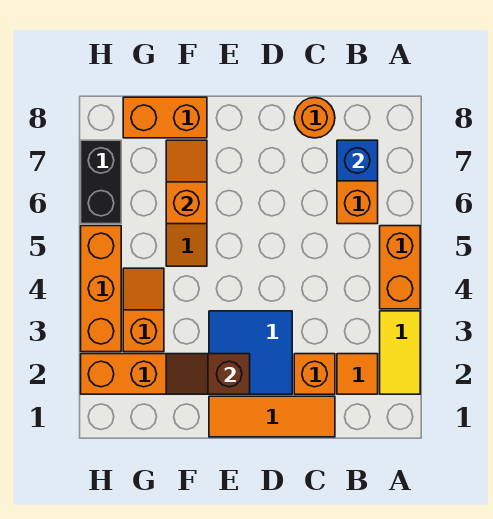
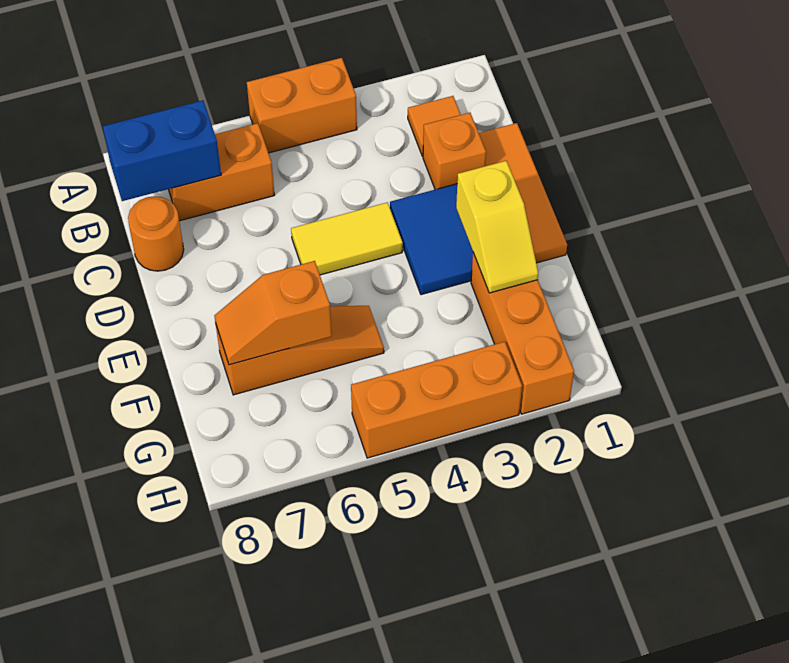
yellow tile A2:A3 level 1 -> yellow tile D4:D5 level 1
blue brick B7 level 2 -> blue brick B7:B8 level 2
brown slope E2:F2 level 2 top E -> yellow slope E2:F2 level 2 top E
orange brick F8:G8 level 1 -> none
orange slope G3:G4 level 1 top 3 -> none
black brick H6:H7 level 1 -> none

